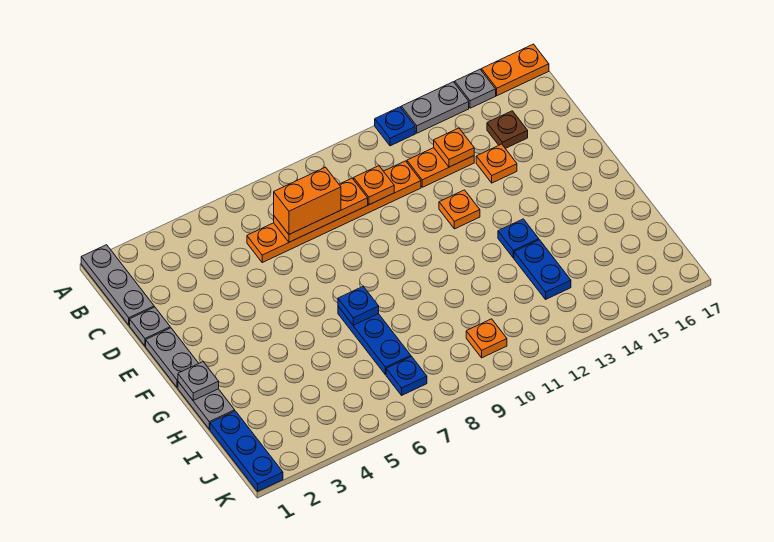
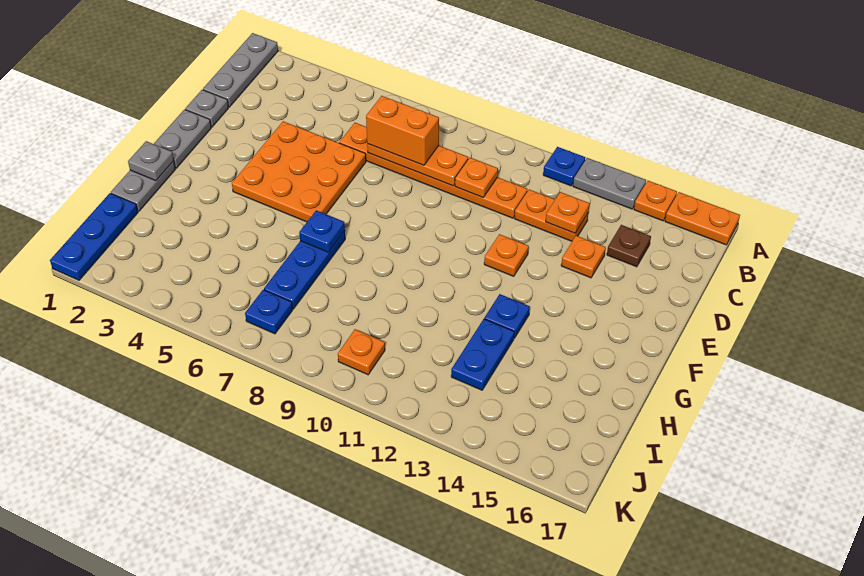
grey plate A15 level 1 -> orange plate A15 level 1
none -> orange plate D4:F6 level 1

